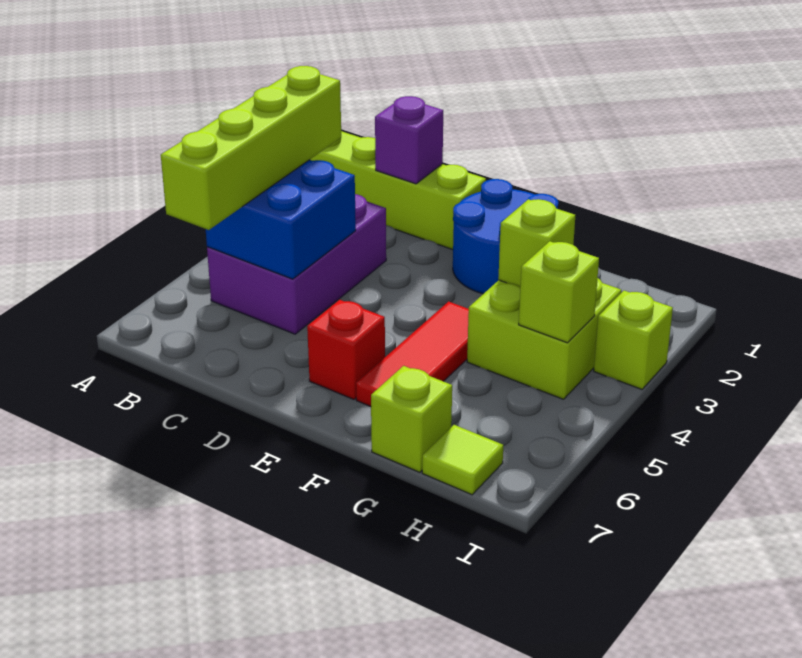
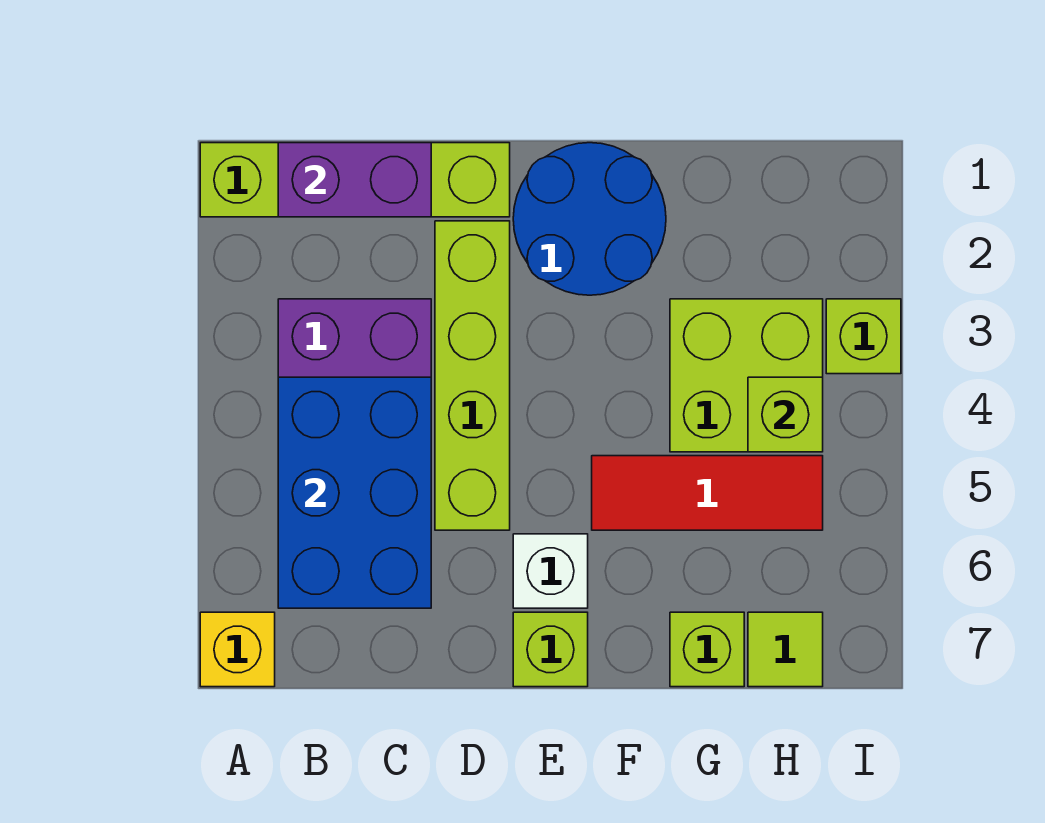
none -> yellow brick A7 level 1
lime brick B3:B6 level 3 -> lime brick D2:D5 level 1
blue brick B4:C5 level 2 -> blue brick B4:C6 level 2
purple brick C1 level 2 -> purple brick B1:C1 level 2
red brick E6 level 1 -> white brick E6 level 1
red tile F4:F6 level 1 -> red tile F5:H5 level 1
lime brick G3 level 2 -> lime brick E7 level 1

